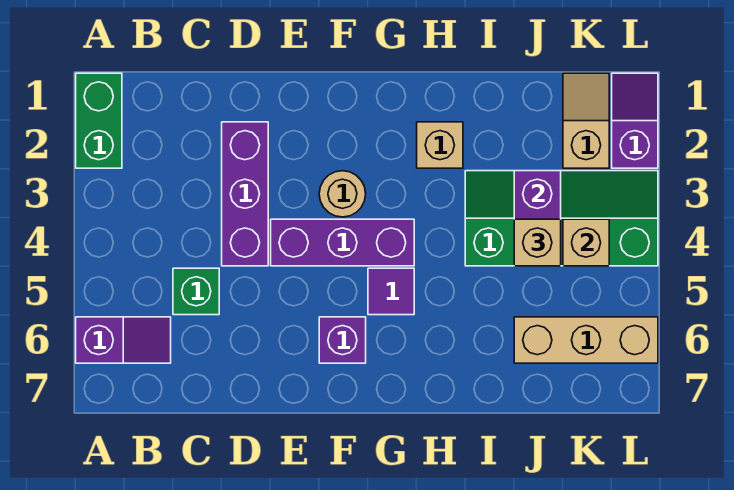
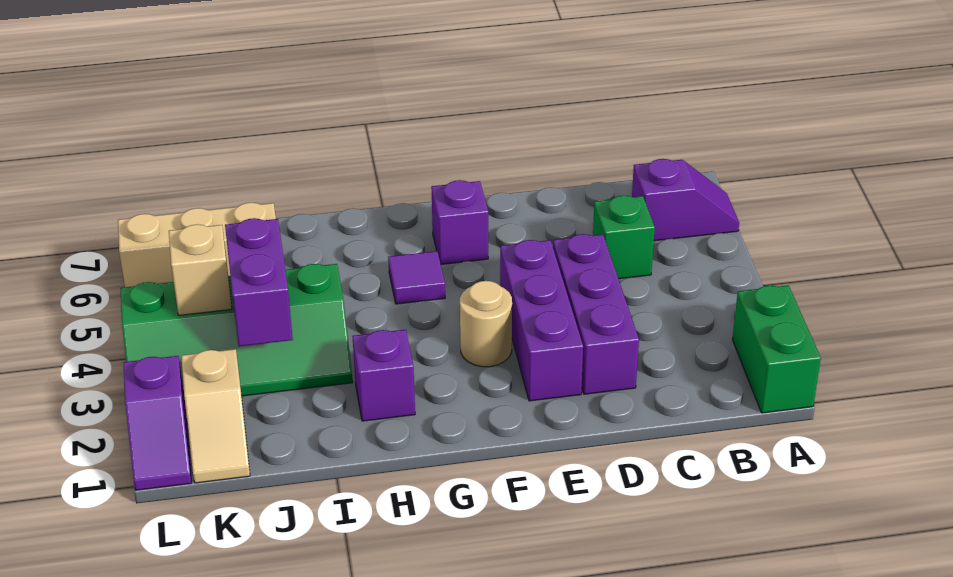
purple slope A6:B6 level 1 top A -> purple slope A6:B6 level 1 top B
purple brick E4:G4 level 1 -> purple brick E2:E4 level 1
tan brick H2 level 1 -> purple brick H2 level 1
tan brick J4 level 3 -> none

